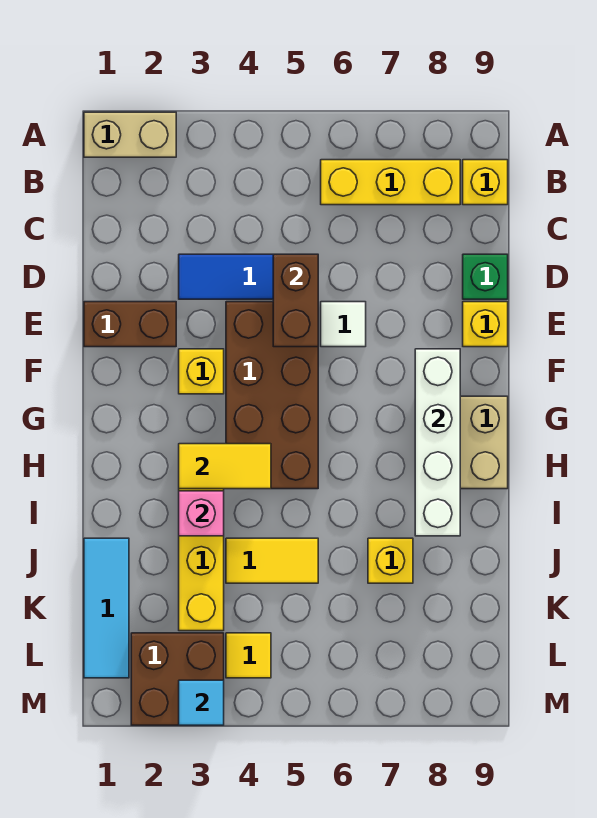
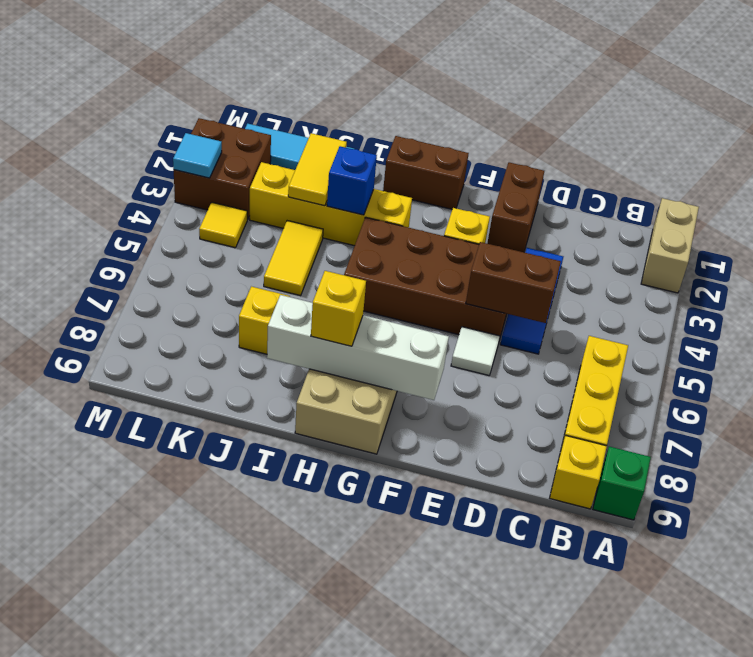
green brick D9 level 1 -> green brick A9 level 1
yellow brick E9 level 1 -> yellow brick H8 level 3
none -> brown brick G1:H1 level 1
yellow tile H3:H4 level 2 -> yellow tile J2:J3 level 2
pink brick I3 level 2 -> blue brick I3 level 2

